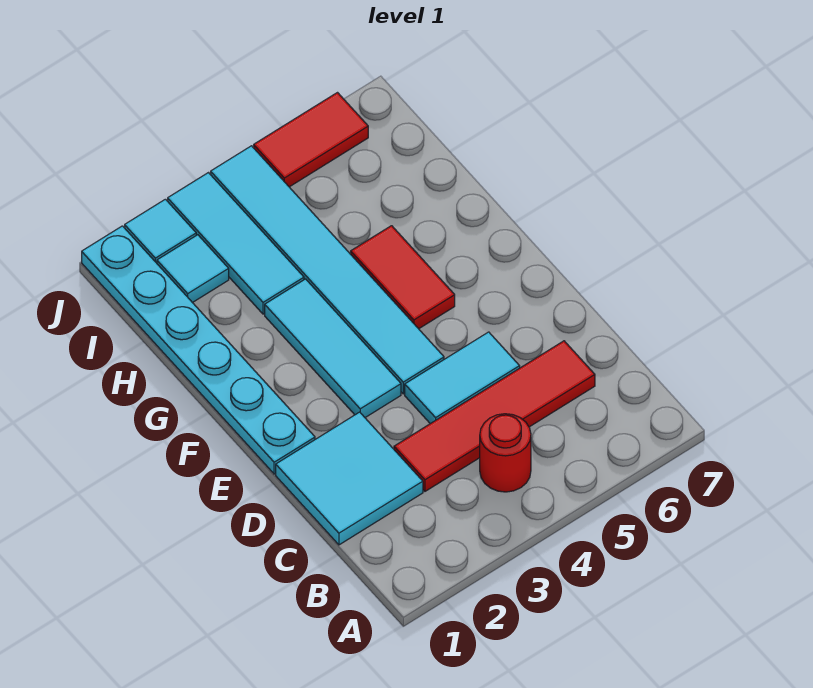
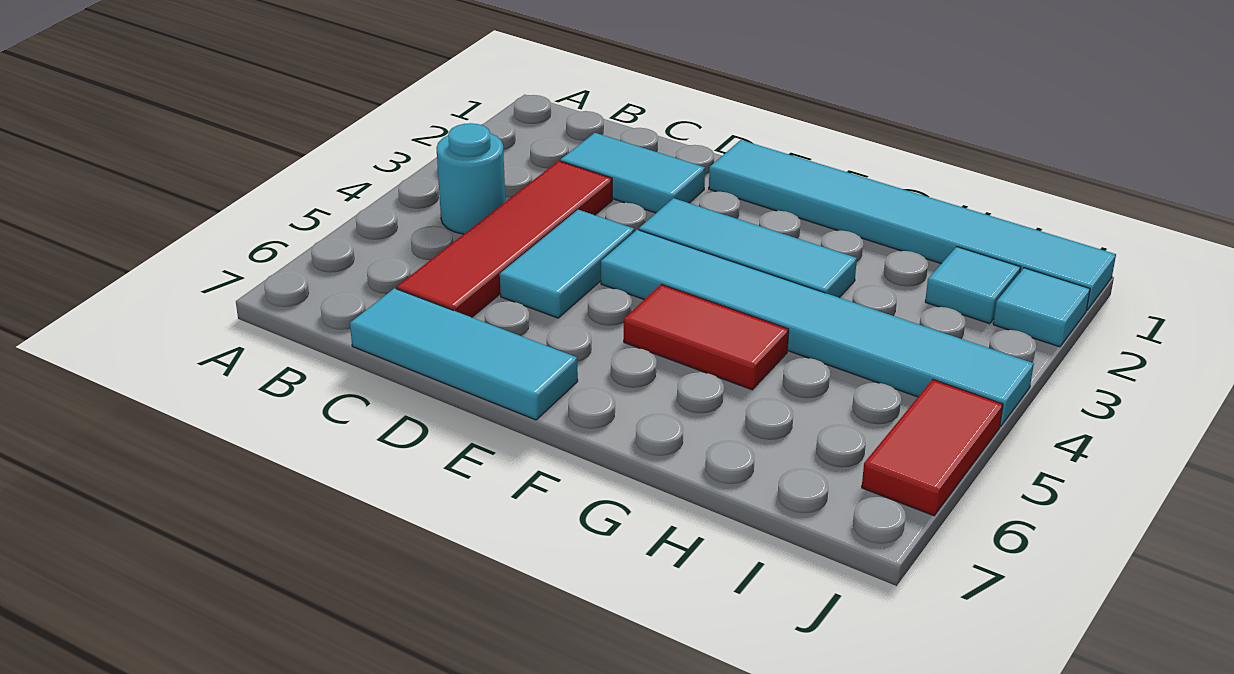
red round brick B4 level 1 -> cyan round brick B4 level 1
cyan tile C1:D2 level 1 -> cyan tile C2:D2 level 1
cyan plate E1:J1 level 1 -> cyan tile E1:J1 level 1
cyan tile H3:J3 level 1 -> cyan tile C7:E7 level 1

